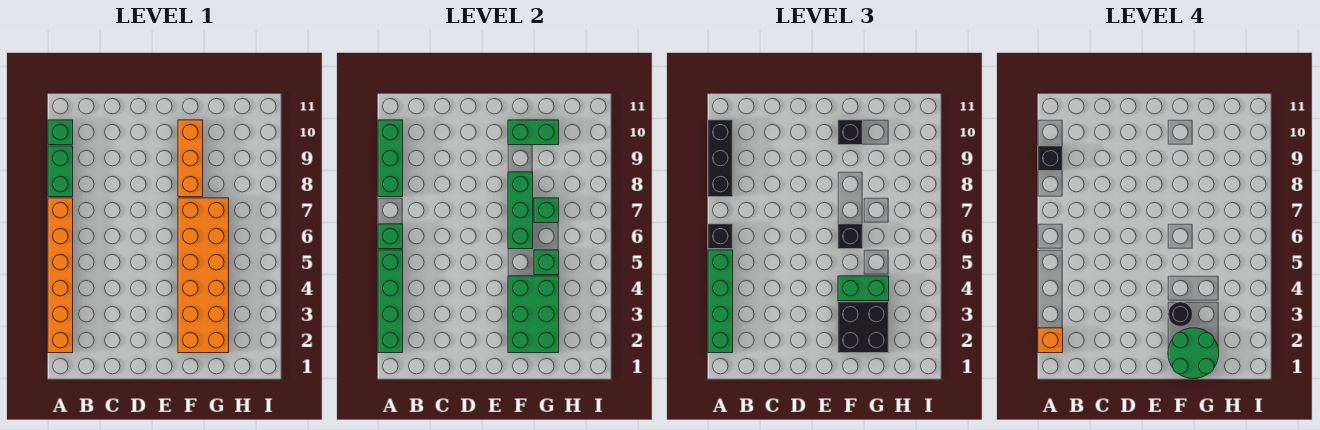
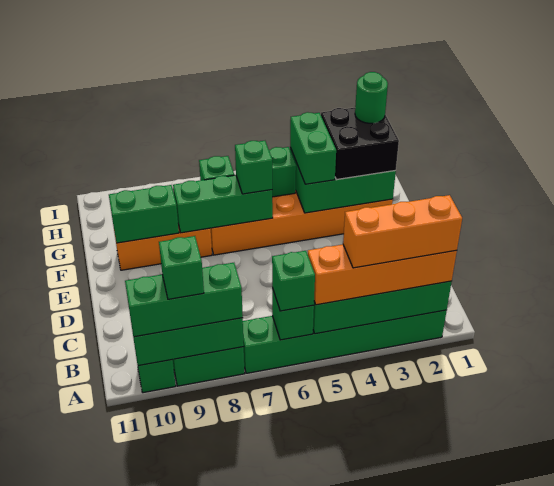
orange brick A2:A7 level 1 -> green brick A2:A7 level 1
green brick A2:A5 level 3 -> orange brick A2:A5 level 3
orange brick A2 level 4 -> orange brick A2:A4 level 4
black brick A6 level 3 -> green brick A6 level 3
black brick A8:A10 level 3 -> green brick A8:A10 level 3
black brick A9 level 4 -> green brick A9 level 4
green round brick F1:G2 level 4 -> green round brick G2 level 4
black round brick F3 level 4 -> none
black brick F6 level 3 -> green brick F6 level 3
green brick F10:G10 level 2 -> green brick F9:F10 level 2
black brick F10 level 3 -> none

